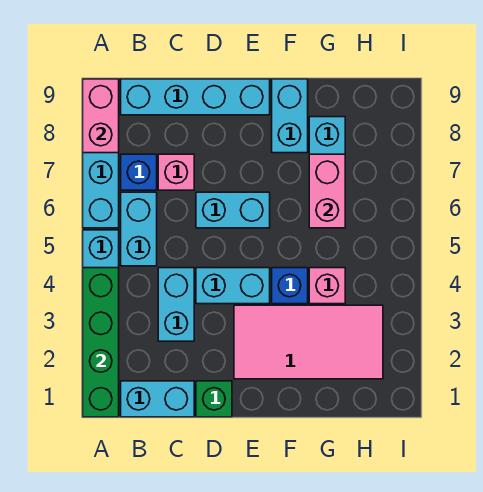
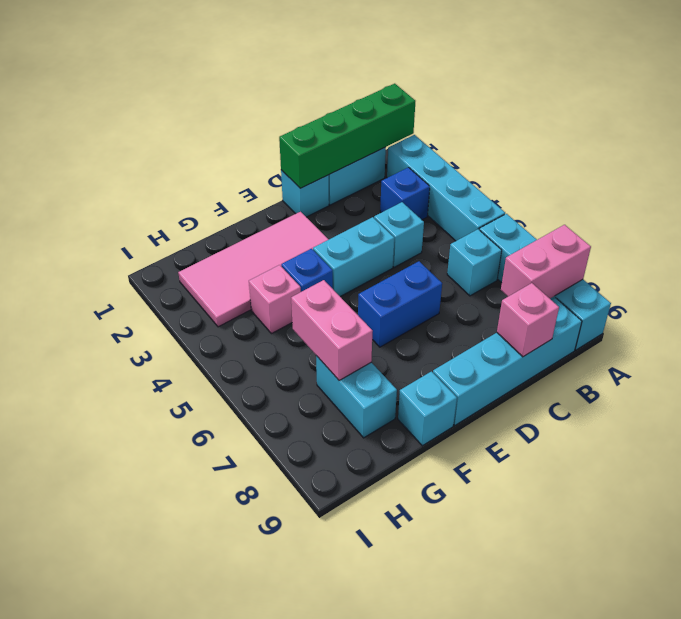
green brick A1:A4 level 2 -> green brick A1:D1 level 2
pink brick A8:A9 level 2 -> pink brick A8:B8 level 2
cyan brick B5:B6 level 1 -> cyan brick B6 level 1
blue brick B7 level 1 -> blue brick B3 level 1
cyan brick C3:C4 level 1 -> cyan brick C4 level 1
pink brick C7 level 1 -> pink brick C9 level 2
green brick D1 level 1 -> cyan brick D1 level 1
cyan brick D6:E6 level 1 -> blue brick D6:E6 level 1
cyan brick F8:F9 level 1 -> cyan brick F9 level 1

